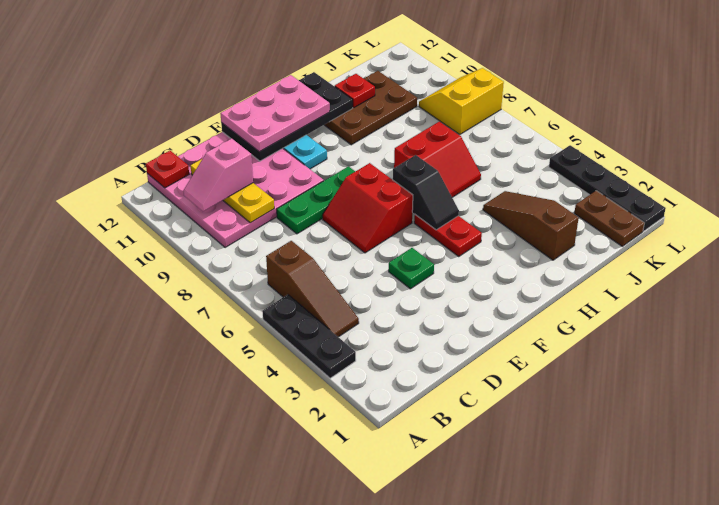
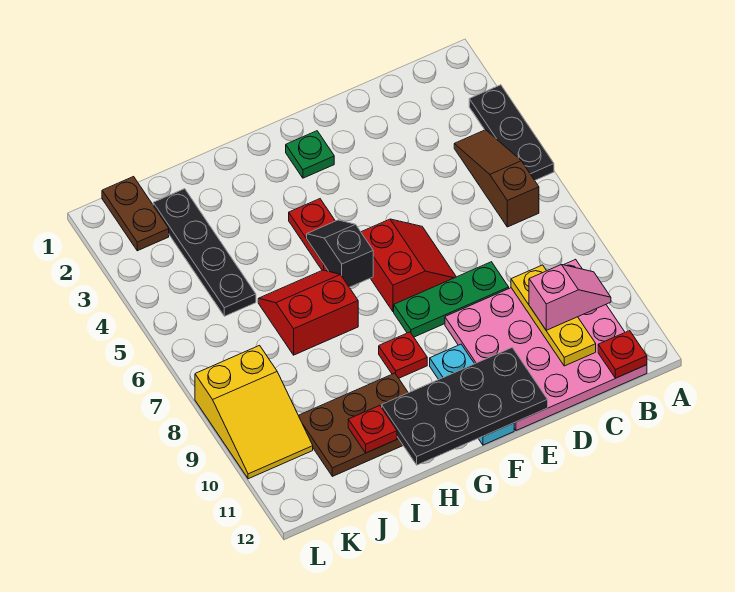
green plate E4 level 1 -> green plate F2 level 1
pink plate E11:G12 level 3 -> none
none -> red plate G9 level 1
brown slope I2:I4 level 1 top 2 -> none
yellow slope K8:L9 level 1 top 8 -> yellow slope K8:L10 level 1 top 8
black plate L1:L4 level 1 -> black plate J2:J5 level 1

